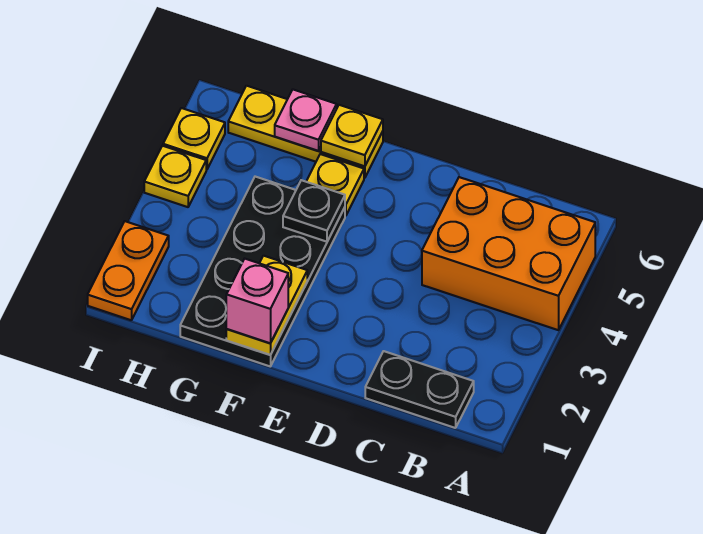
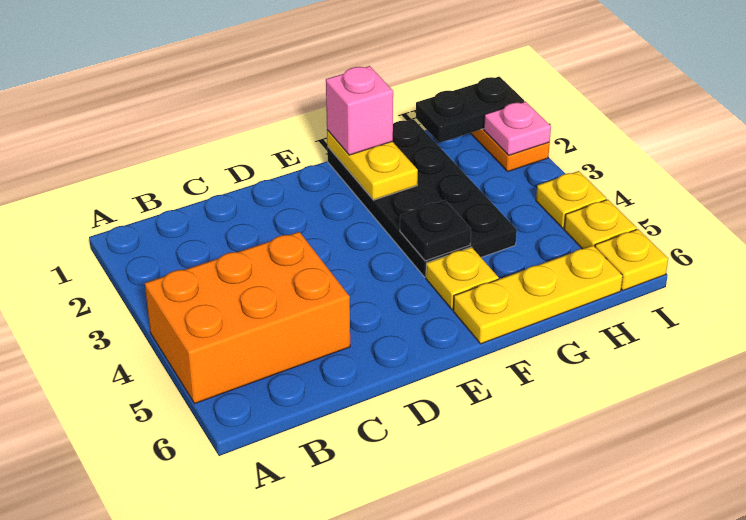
black plate B1:C1 level 1 -> black plate H1:I1 level 2
yellow plate F6 level 2 -> yellow plate I6 level 1
pink plate G6 level 2 -> pink plate I2 level 2

